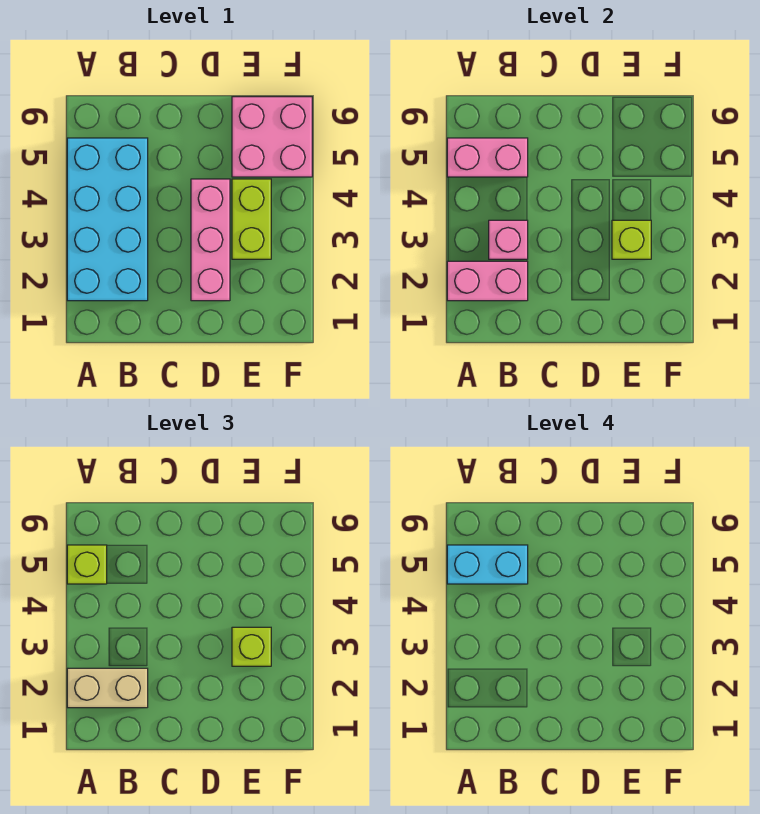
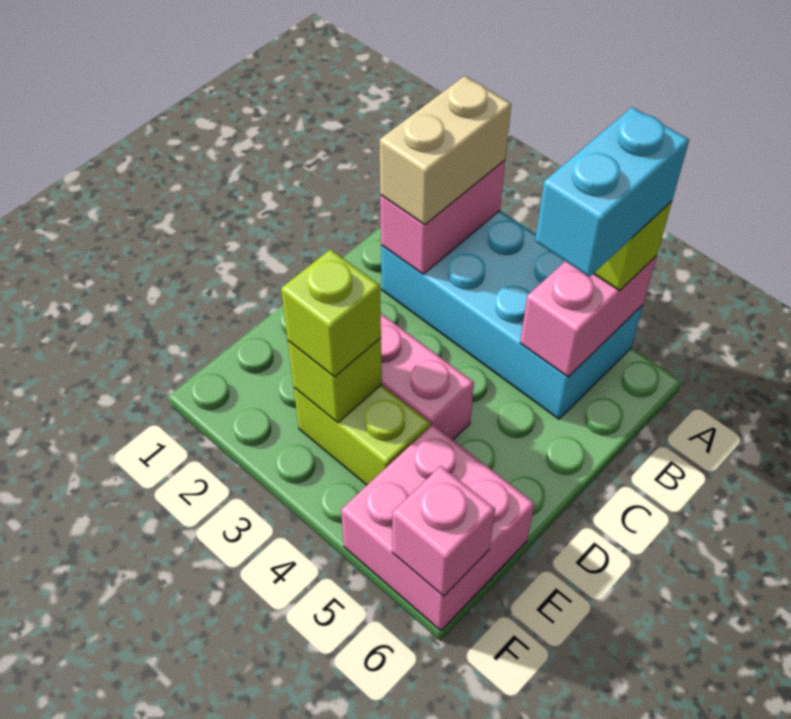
pink brick B3 level 2 -> pink brick F6 level 2

